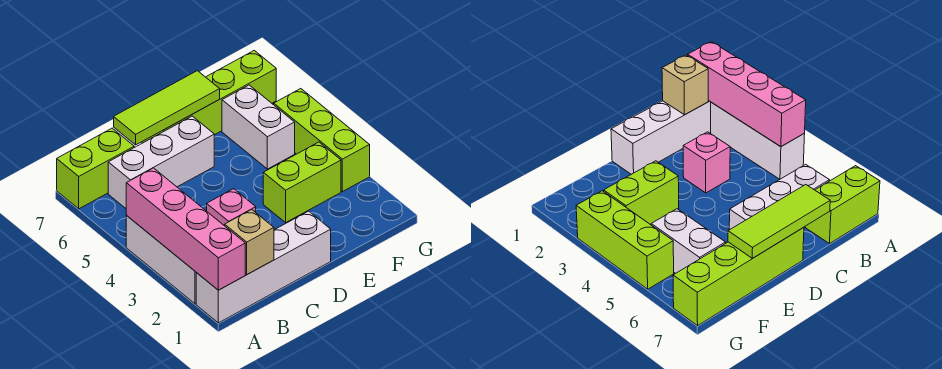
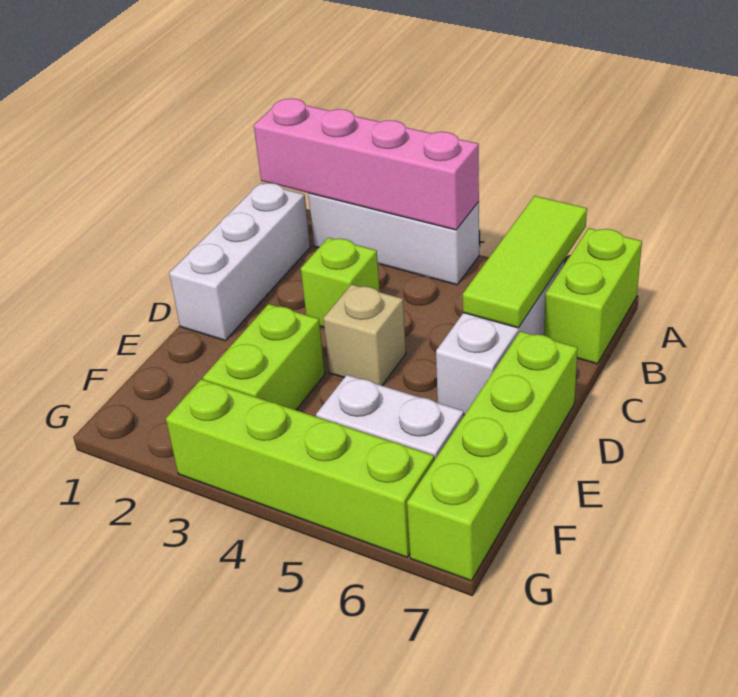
white brick A1:D1 level 1 -> white brick B1:D1 level 1
tan brick B1 level 2 -> tan brick D4 level 1
pink brick C3 level 1 -> lime brick C3 level 1
lime tile C7:E7 level 2 -> lime tile A6:C6 level 2
lime brick G3:G5 level 1 -> lime brick G3:G6 level 1

